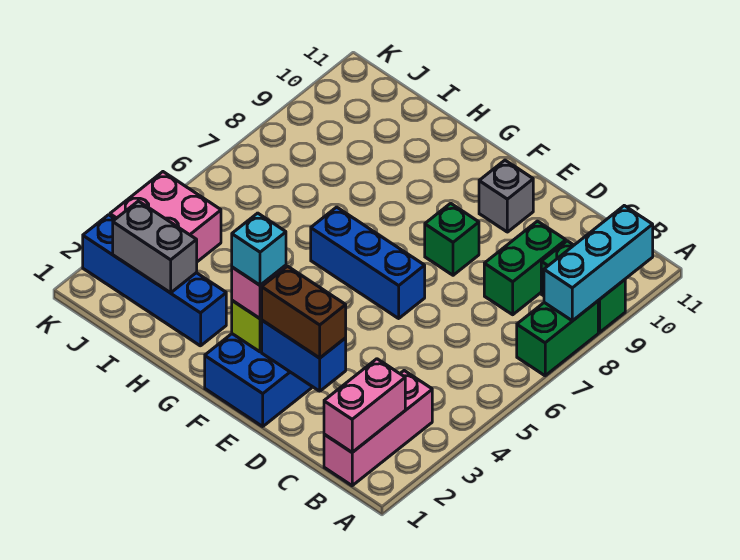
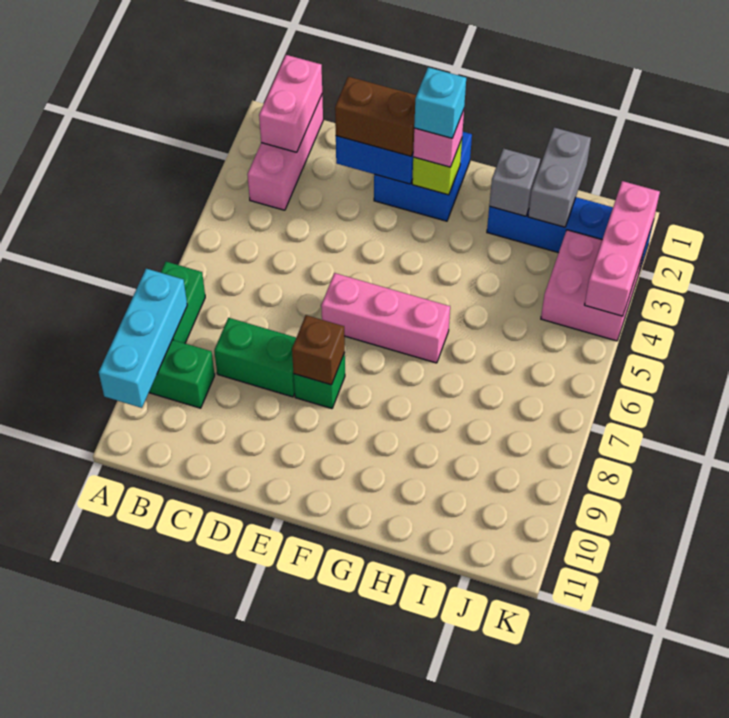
green brick C8:C9 level 1 -> green brick C8:D8 level 1
blue brick E6:G6 level 1 -> pink brick E6:G6 level 1
none -> brown brick E8 level 2
grey brick E10 level 1 -> grey brick H2 level 2
grey brick I2:J2 level 2 -> grey brick I1:I2 level 2
none -> pink brick K2:K4 level 2

